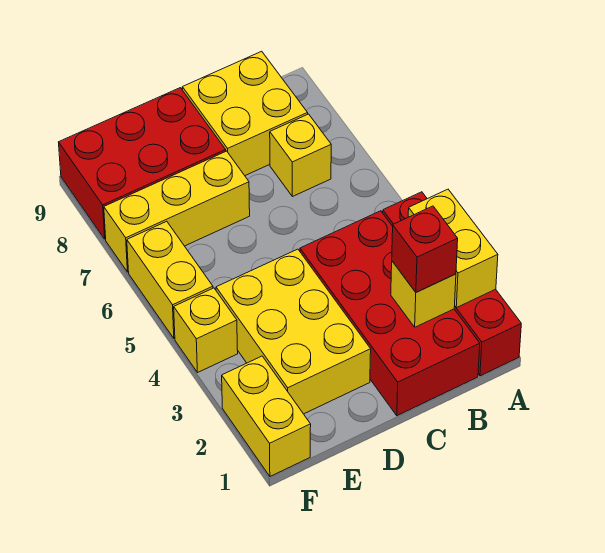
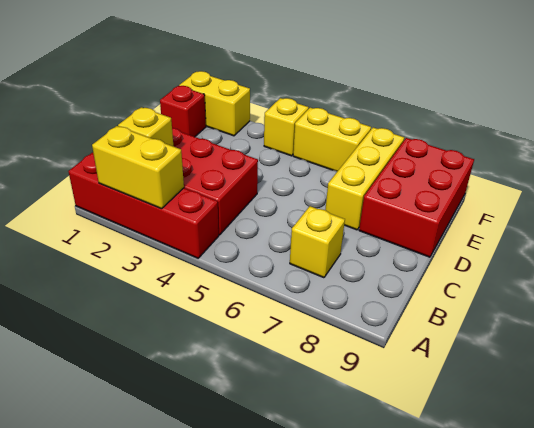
red brick B2 level 3 -> red brick E1 level 1
yellow brick B8:C9 level 1 -> none
yellow brick D2:E4 level 1 -> none

